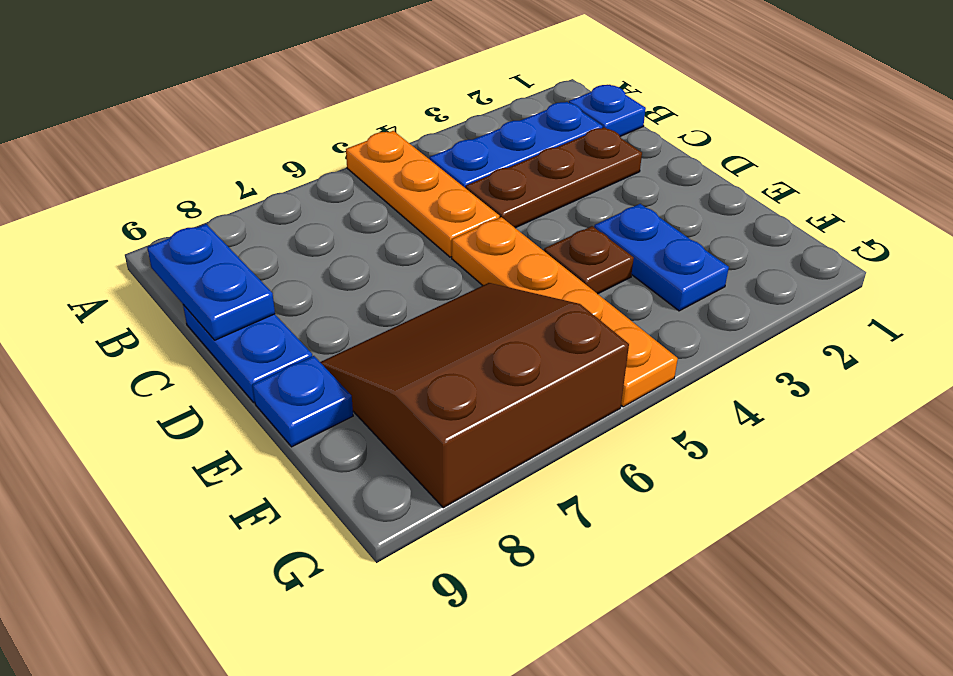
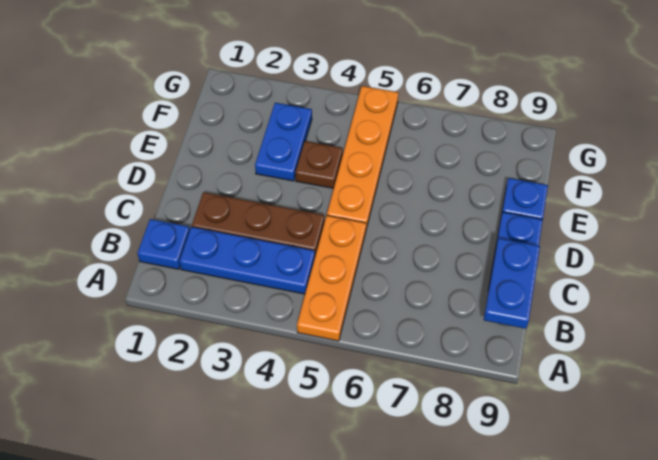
brown slope E6:G8 level 1 top G -> none

